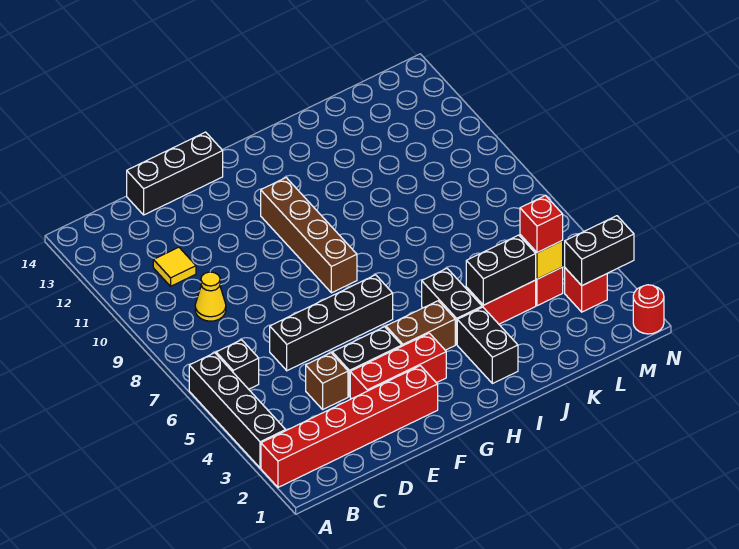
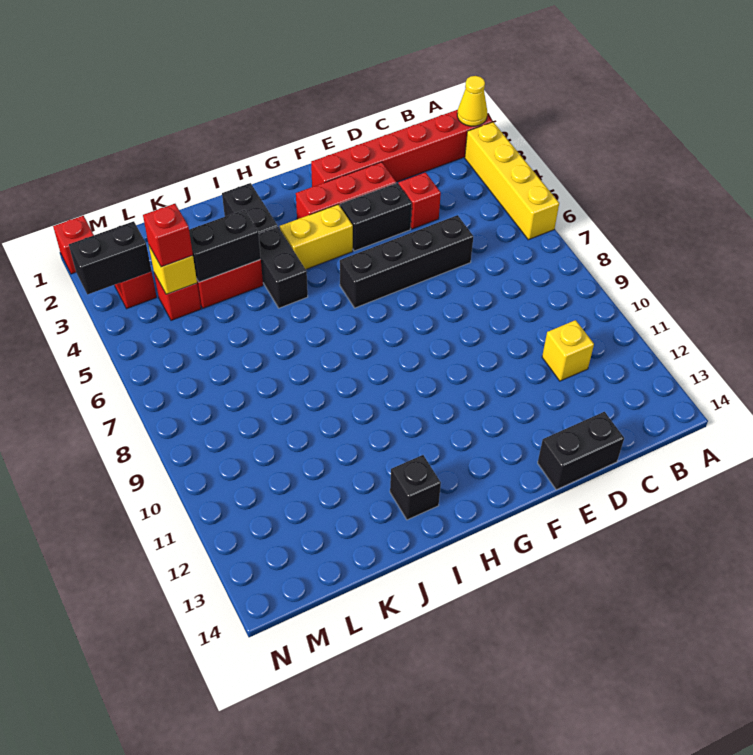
black brick A3:A6 level 1 -> yellow brick A3:A6 level 1
black brick B6 level 1 -> black brick I13 level 1
yellow cone C9 level 1 -> yellow cone A2 level 2
yellow tile C11 level 1 -> yellow brick C11 level 1
brown brick D4 level 1 -> red brick D4 level 1
black brick D14:F14 level 1 -> black brick D14:E14 level 1
brown brick G4:H4 level 1 -> yellow brick G4:H4 level 1
brown brick G8:G11 level 1 -> none
red round brick N1 level 1 -> red brick N1 level 1

